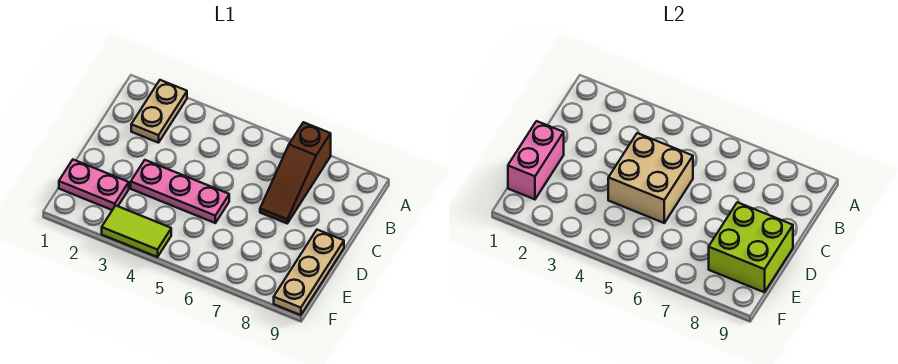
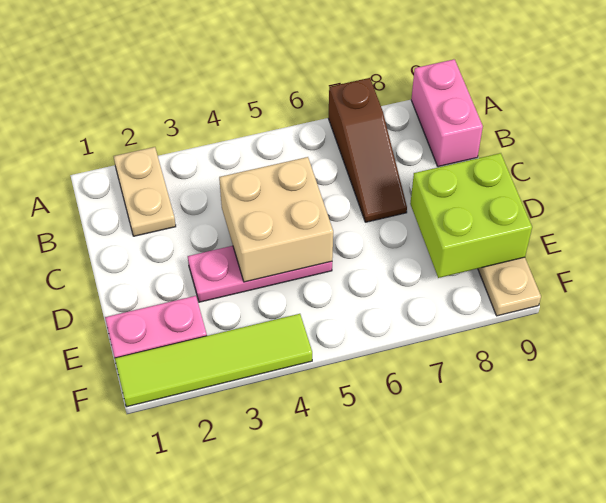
pink brick D1:E1 level 2 -> pink brick A9:B9 level 1
lime tile F3:F4 level 1 -> lime tile F1:F4 level 1

